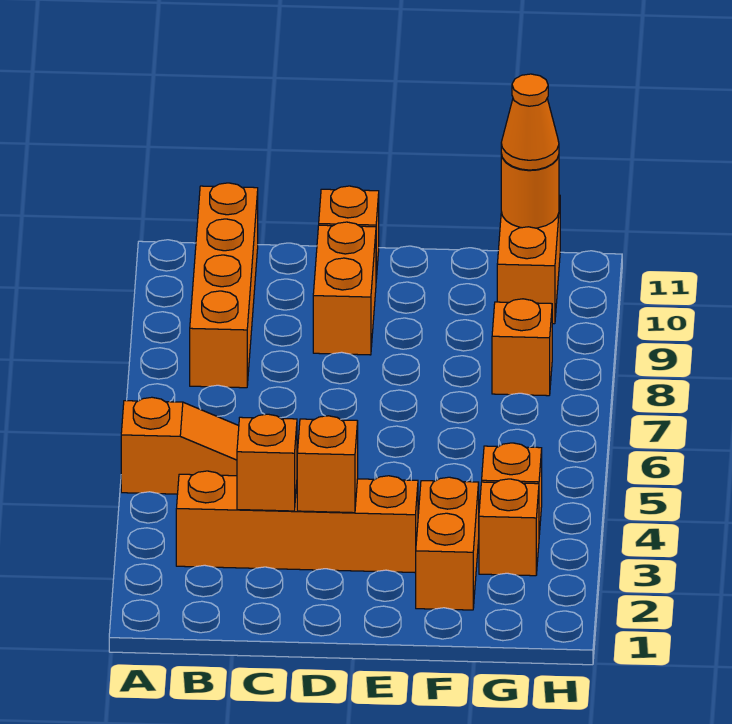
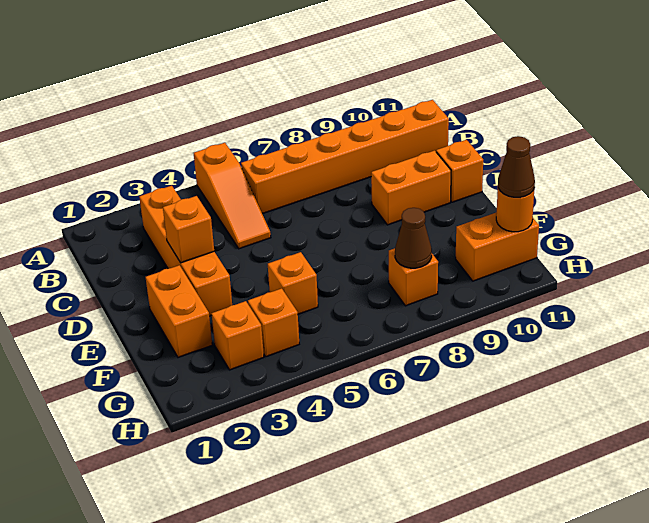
orange brick B8:B11 level 1 -> orange brick B6:B11 level 1
orange brick C3 level 2 -> orange brick F5 level 1
orange brick F2:F3 level 1 -> orange brick E2:F2 level 1
none -> brown cone G8 level 2
orange cone G11 level 3 -> brown cone G11 level 3

